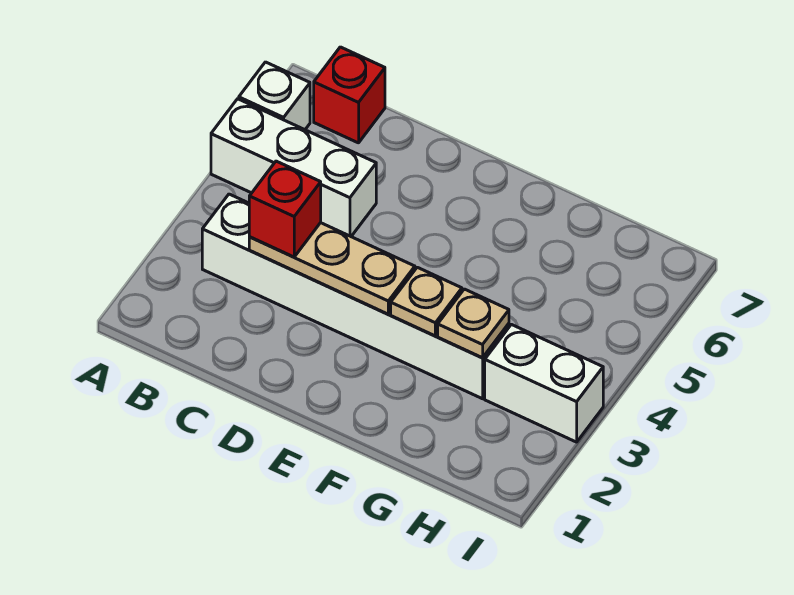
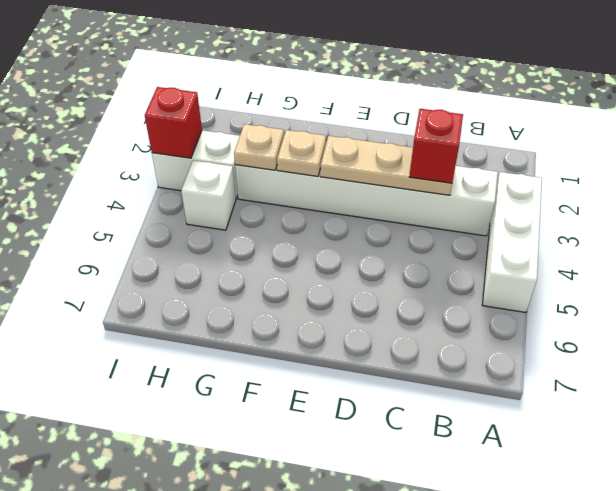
white brick A5:C5 level 1 -> white brick A3:A5 level 1
white brick A6 level 1 -> white brick H4 level 1
red brick B7 level 1 -> red brick I3 level 2

